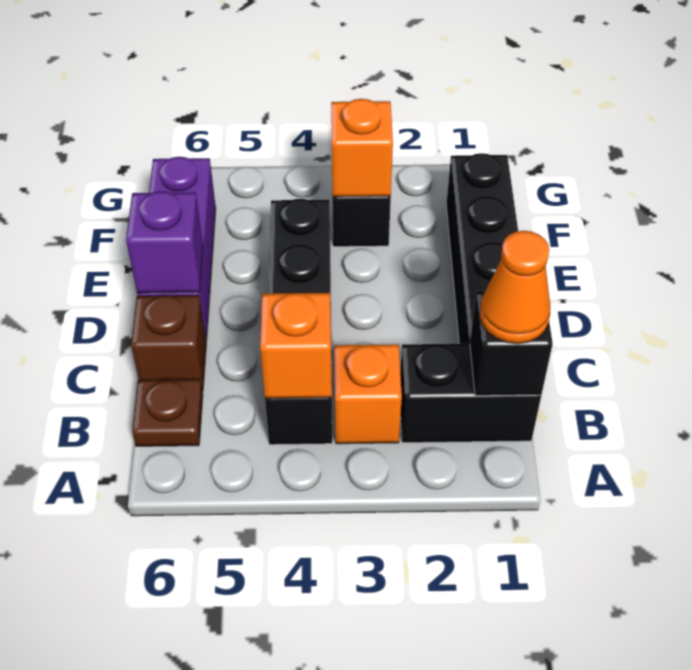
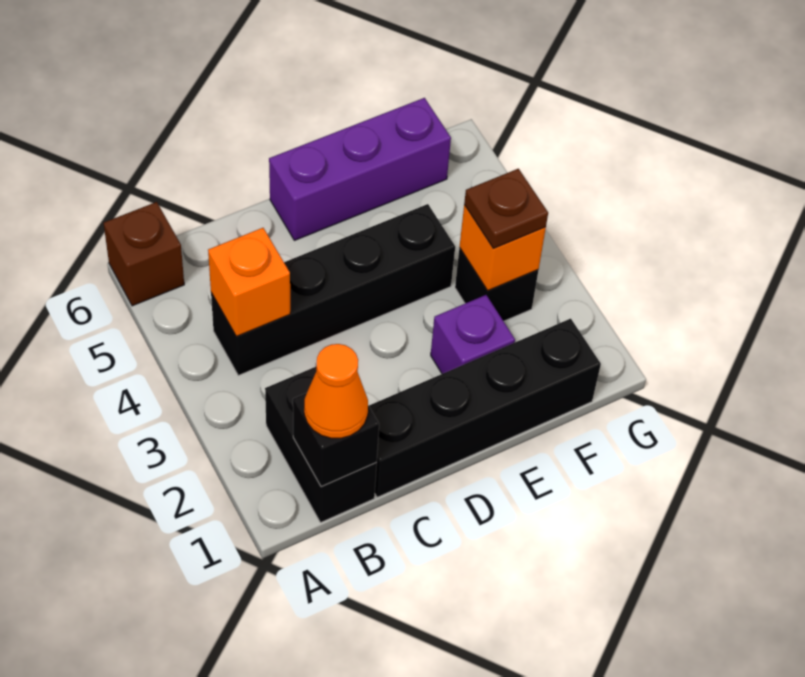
orange brick B3 level 1 -> none
brown plate B6 level 1 -> brown plate F3 level 3
brown brick C6 level 1 -> brown brick A6 level 1
purple brick D6 level 2 -> purple brick E2 level 1

